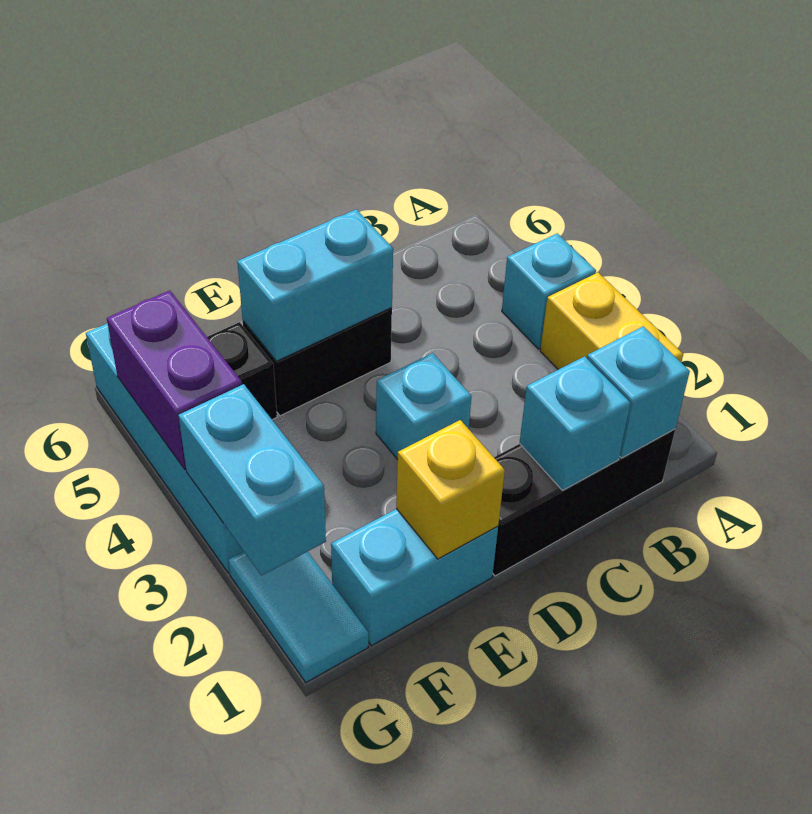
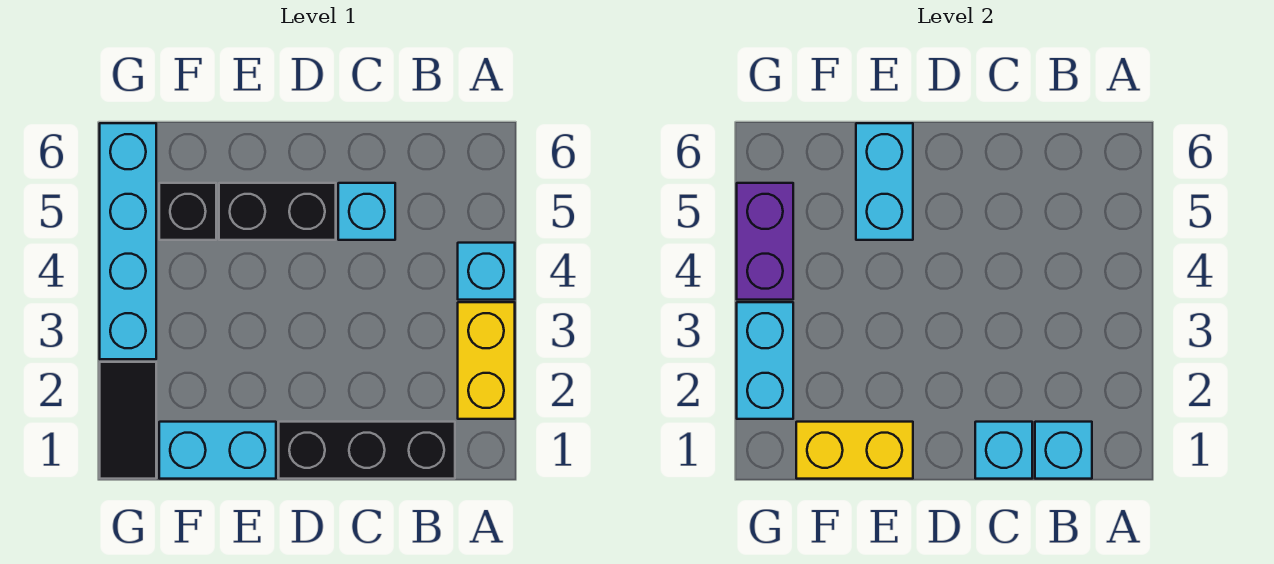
cyan brick D3 level 1 -> cyan brick C5 level 1
cyan brick D5:E5 level 2 -> cyan brick E5:E6 level 2
yellow brick E1 level 2 -> yellow brick E1:F1 level 2
cyan tile G1:G2 level 1 -> black tile G1:G2 level 1

